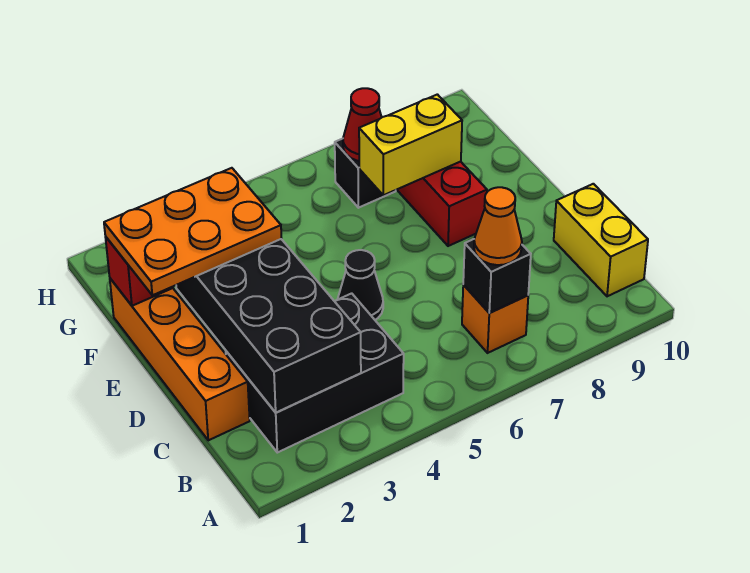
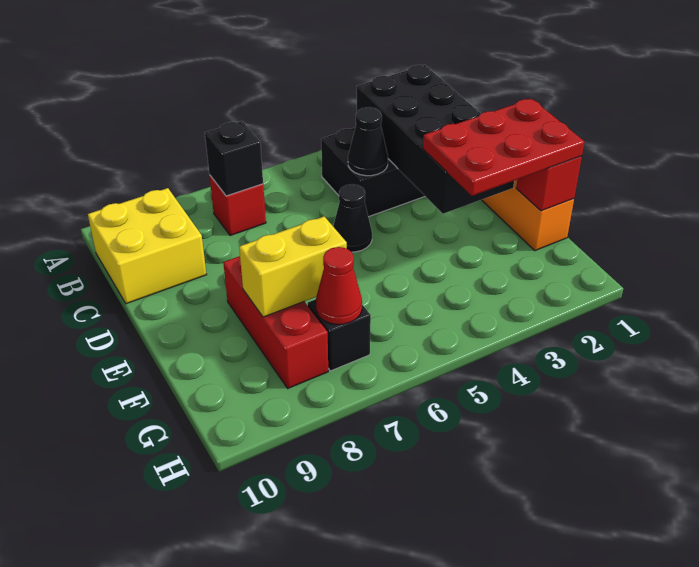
orange brick B7 level 1 -> red brick B7 level 1
orange cone B7 level 3 -> none
yellow brick B10:C10 level 1 -> yellow brick B9:C10 level 1
none -> black cone C4 level 2
orange plate E1:F3 level 3 -> red plate E1:F3 level 3

